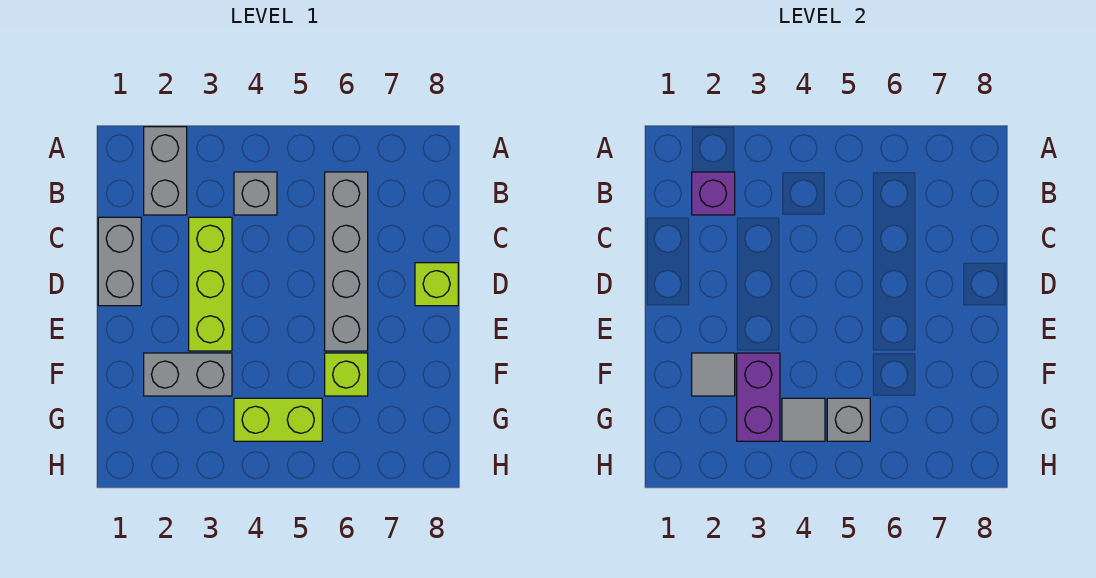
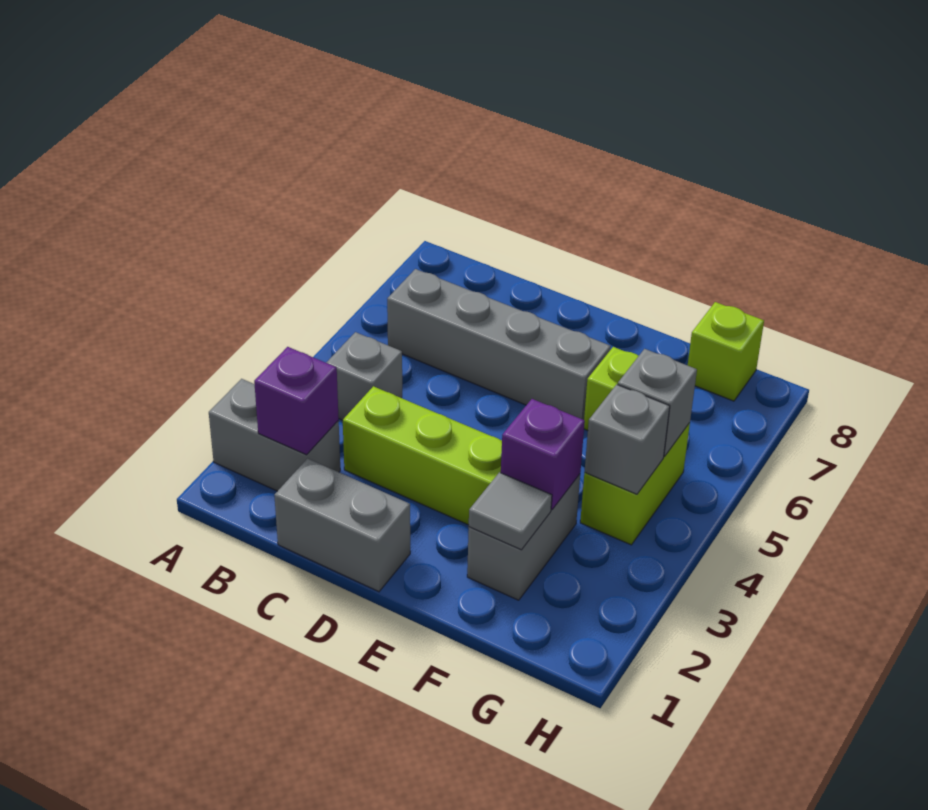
lime brick D8 level 1 -> lime brick G8 level 1
purple brick F3:G3 level 2 -> purple brick F3 level 2
grey tile G4 level 2 -> grey brick G4 level 2

